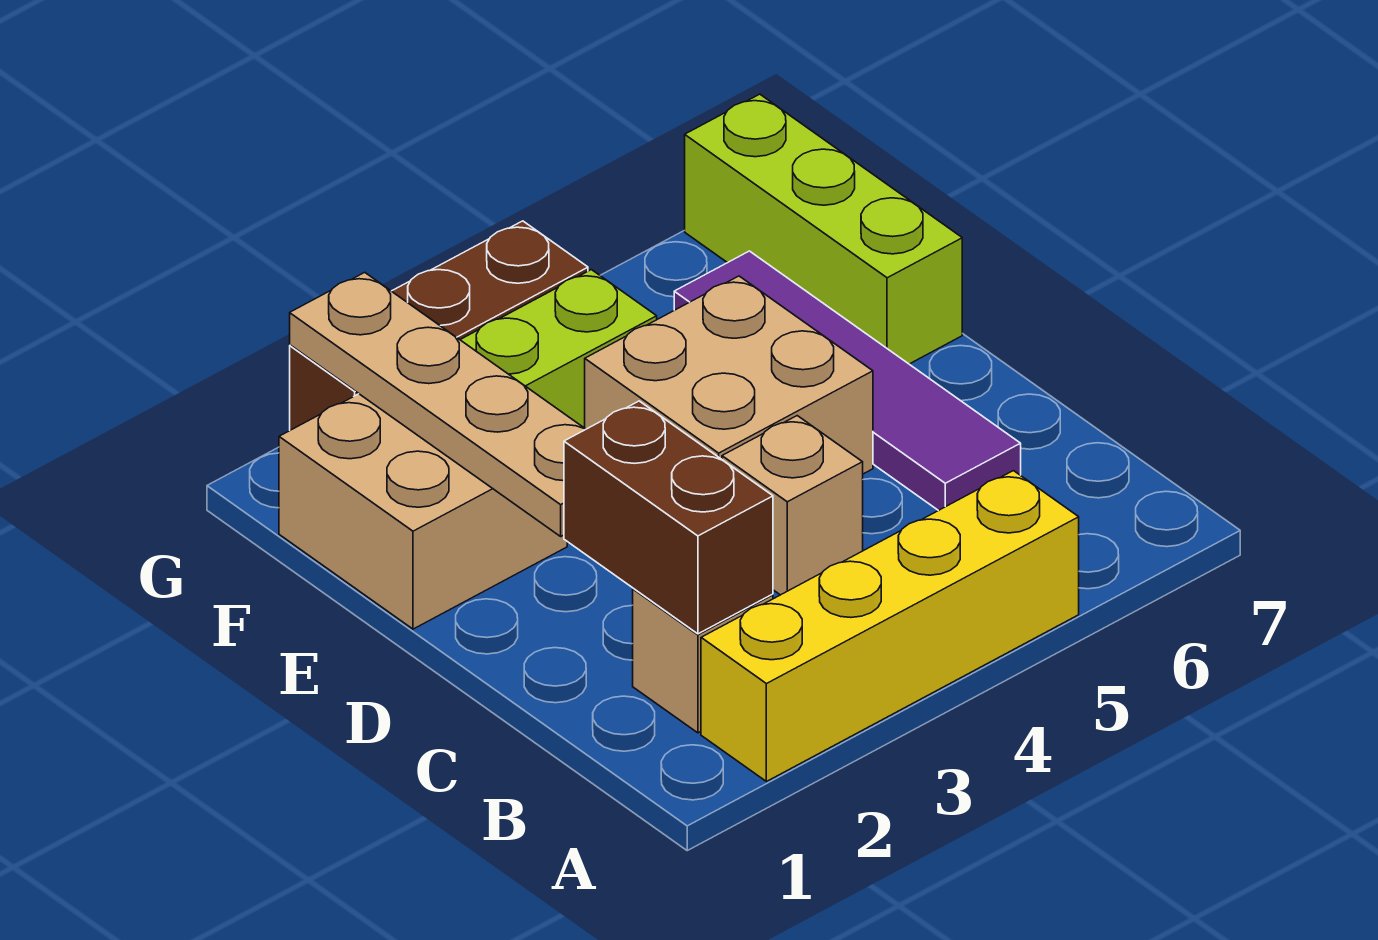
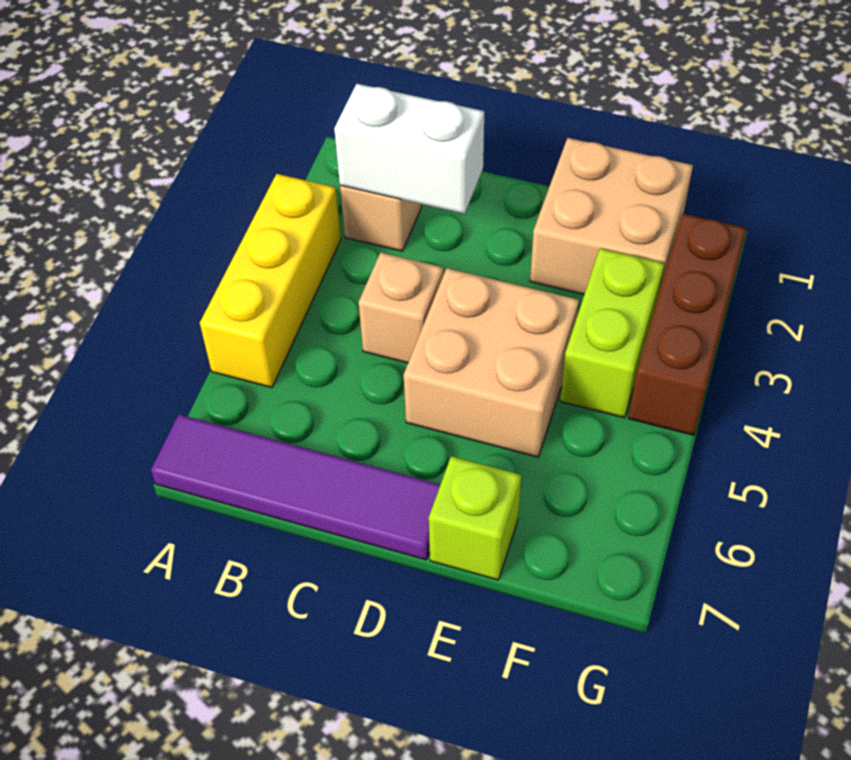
yellow brick A2:A5 level 1 -> yellow brick A3:A5 level 1
brown brick B2:C2 level 2 -> white brick B2:C2 level 2
purple tile C6:F6 level 1 -> purple tile A7:D7 level 1
tan plate D2:G2 level 2 -> none
lime brick E7:G7 level 1 -> lime brick E7 level 1

